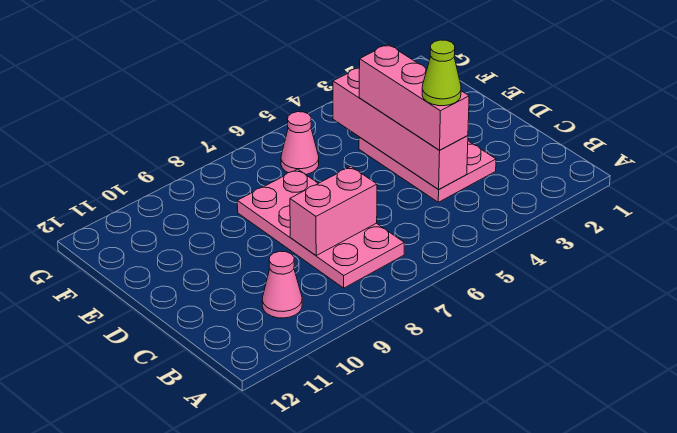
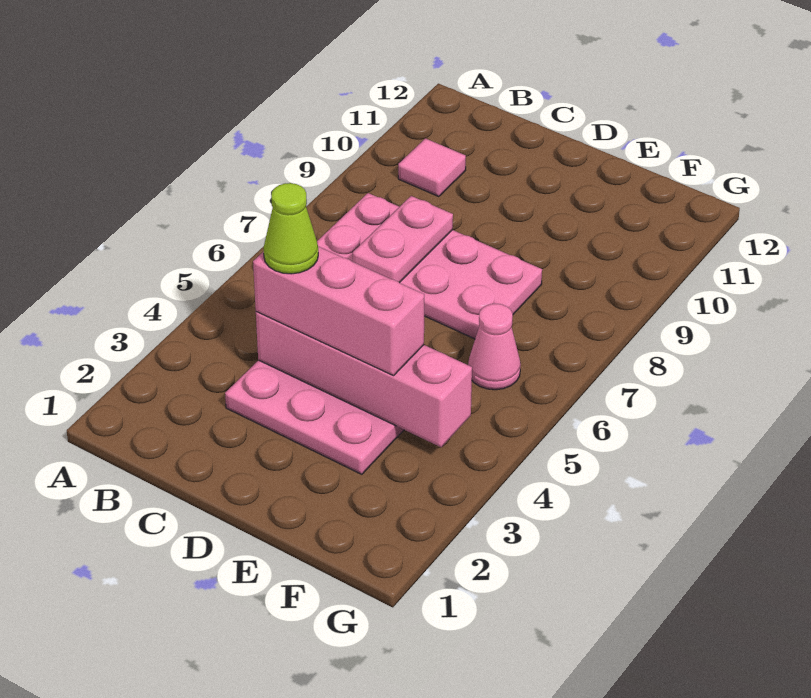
pink cone B10 level 1 -> pink tile B10 level 1
pink brick C7:C8 level 2 -> pink plate C7:C8 level 2

